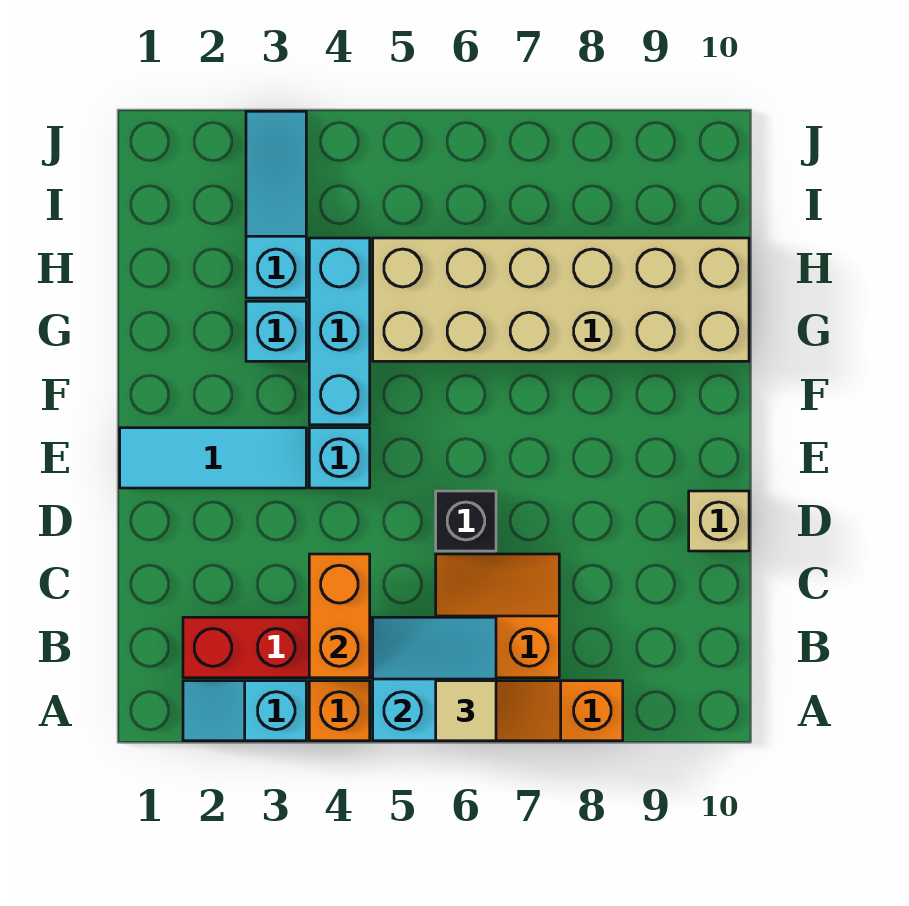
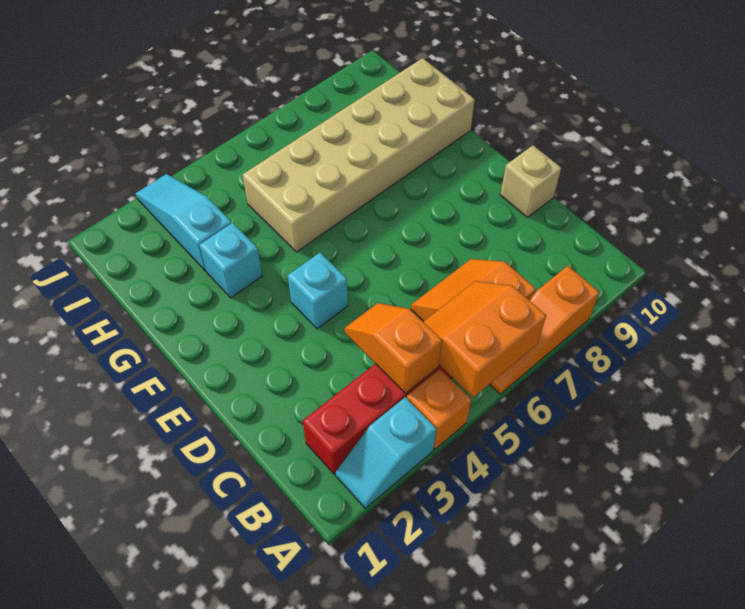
cyan slope A5:B6 level 2 top A -> orange slope A5:B6 level 2 top A
tan tile A6 level 3 -> none
orange brick B4:C4 level 2 -> orange slope B4:C4 level 2 top B
black brick D6 level 1 -> none
cyan tile E1:E3 level 1 -> none
cyan brick F4:H4 level 1 -> none

